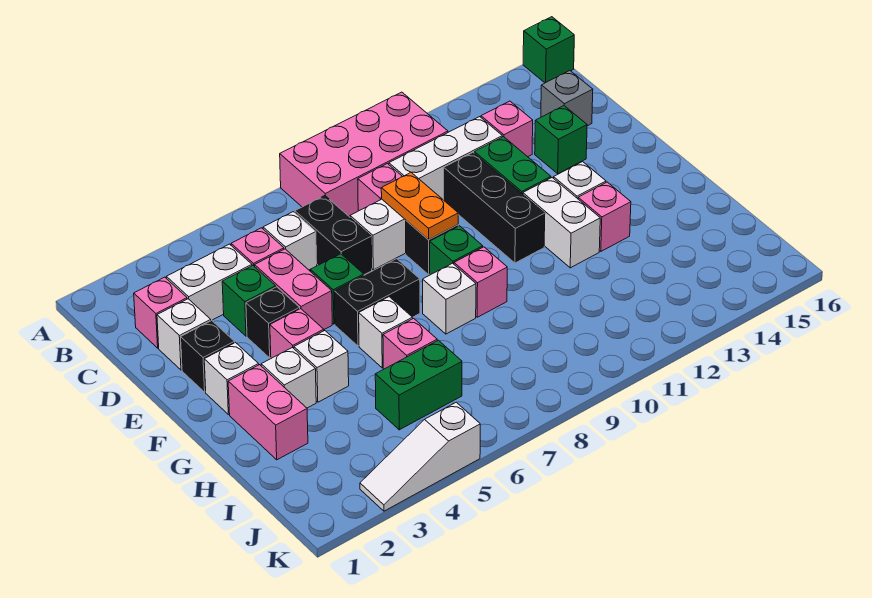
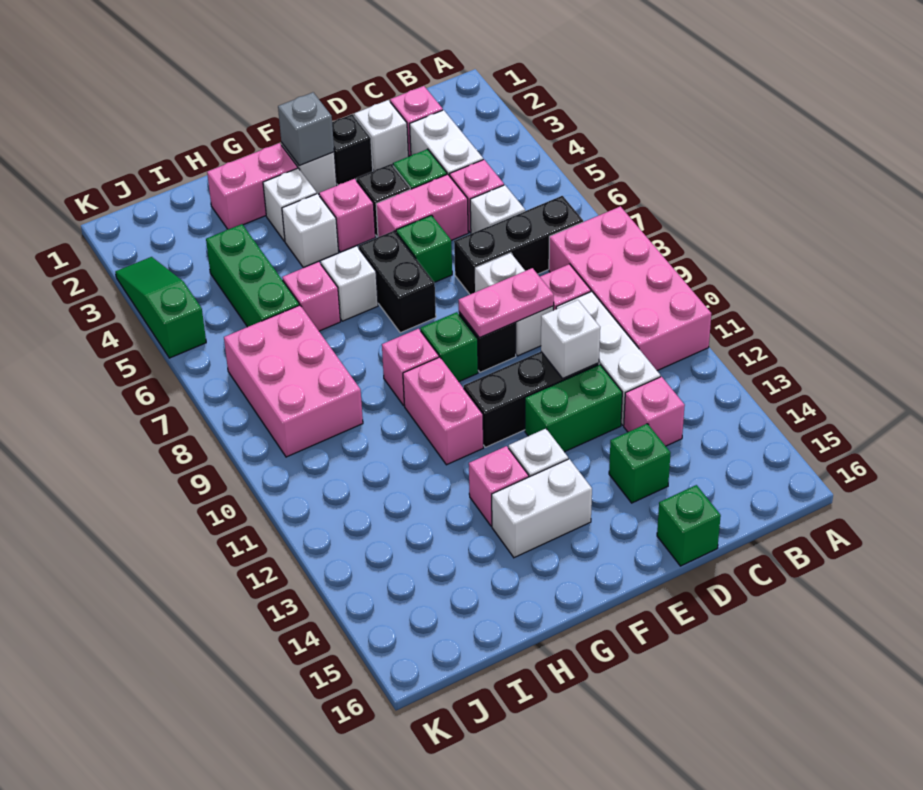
green brick A16 level 1 -> green brick D16 level 1
black brick C7:D7 level 1 -> black brick B7:D7 level 1
grey brick C15 level 1 -> grey brick F2 level 2
orange plate D9:E9 level 2 -> pink plate D9:E9 level 2
white brick F12:G12 level 1 -> white brick F14:G14 level 1
white brick G8 level 1 -> white brick D11 level 2
none -> pink brick G10:G11 level 1
green brick I5:I6 level 1 -> green brick I4:I6 level 1
none -> pink brick I7:J9 level 1
white slope K3:K5 level 1 top 5 -> green slope K3:K5 level 1 top 5

